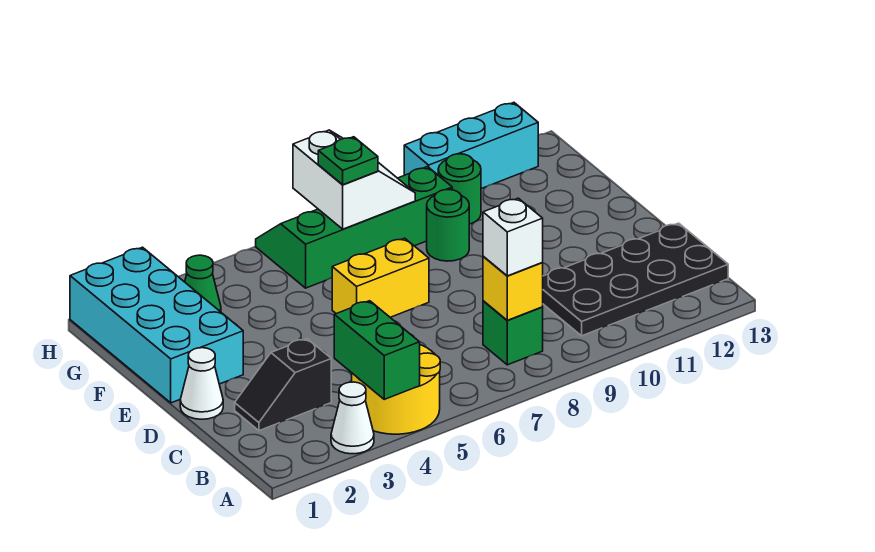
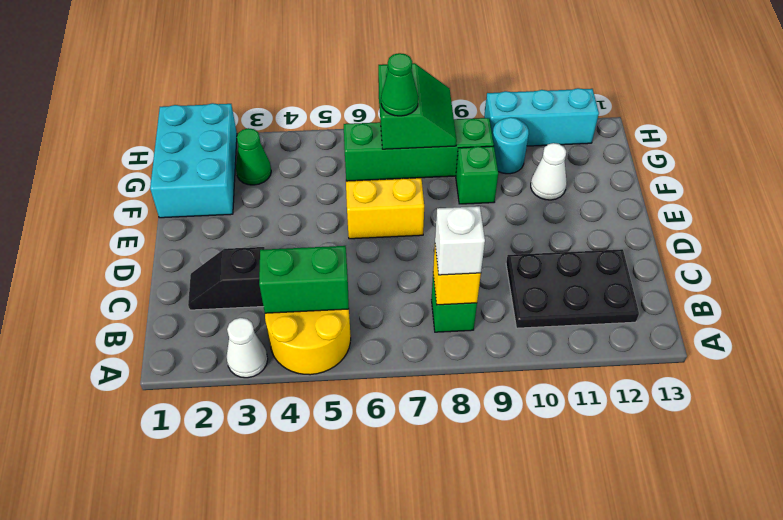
green brick A4:B4 level 2 -> green brick B4:B5 level 2
black plate B10:C13 level 1 -> black plate B10:C12 level 1
white cone D1 level 1 -> white cone F11 level 1
cyan brick E1:H2 level 1 -> cyan brick F1:H2 level 1
green round brick F9 level 1 -> green brick F9 level 1
white slope G7:H8 level 2 top 7 -> green slope G7:H8 level 2 top 7
green plate G7 level 3 -> green cone G7 level 3
green round brick G10 level 1 -> cyan round brick G10 level 1

